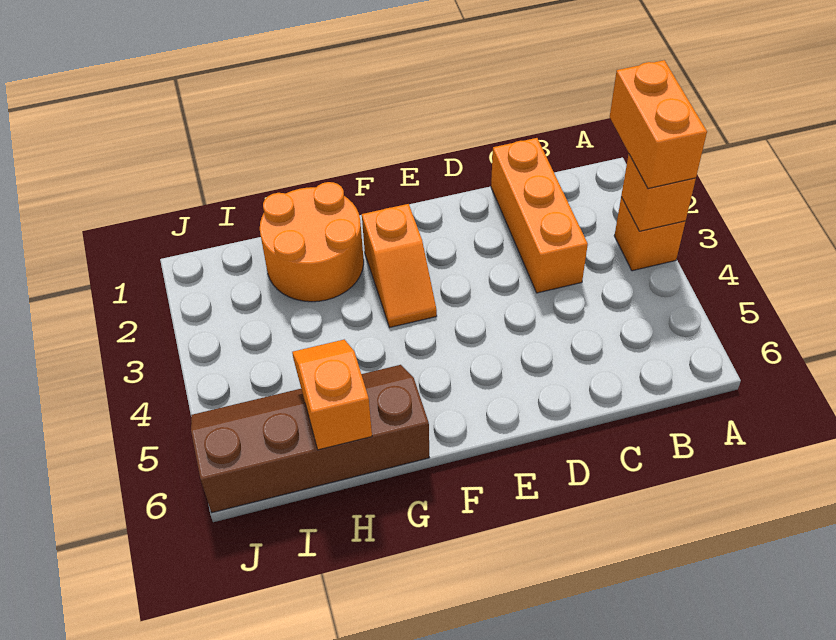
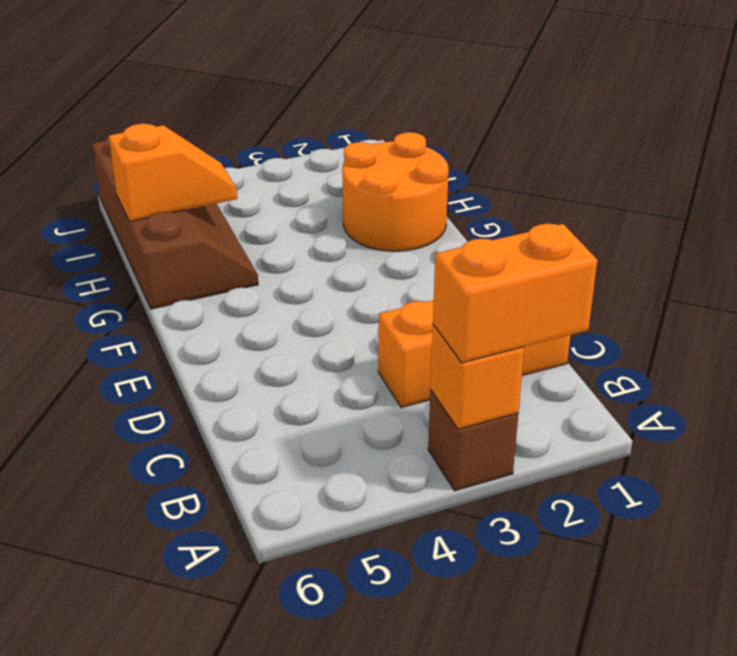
orange brick A3 level 1 -> brown brick A3 level 1
orange slope F2:F3 level 1 top 2 -> none

